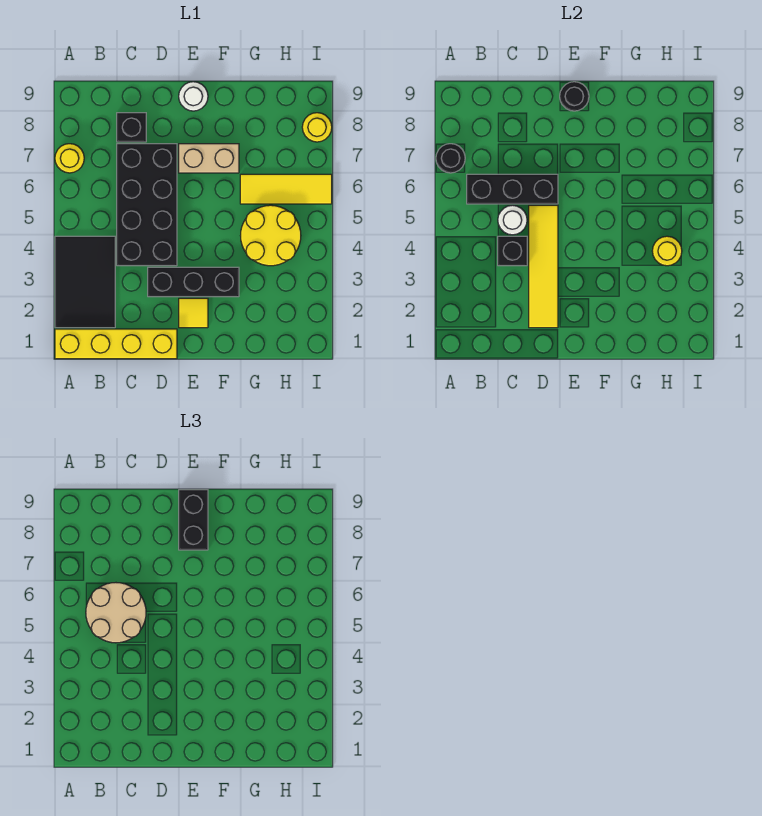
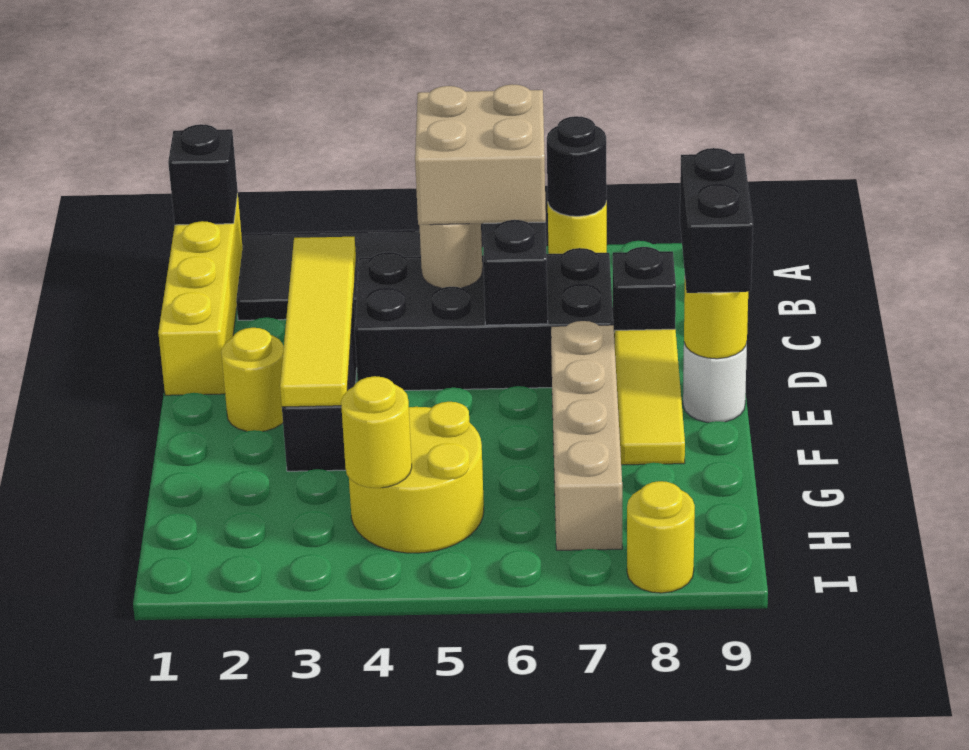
tan round brick B5:C6 level 3 -> tan brick B5:C6 level 3
black brick C4 level 2 -> black brick A1 level 2
white round brick C5 level 2 -> tan round brick C5 level 2
yellow tile D2:D5 level 2 -> yellow tile C3:F3 level 2
yellow tile E2 level 1 -> yellow round brick E2 level 1
tan brick E7:F7 level 1 -> tan brick E7:H7 level 1
black brick E8:E9 level 3 -> black brick D9:E9 level 3
black round brick E9 level 2 -> yellow round brick E9 level 2
yellow tile G6:I6 level 1 -> yellow tile D8:F8 level 1

